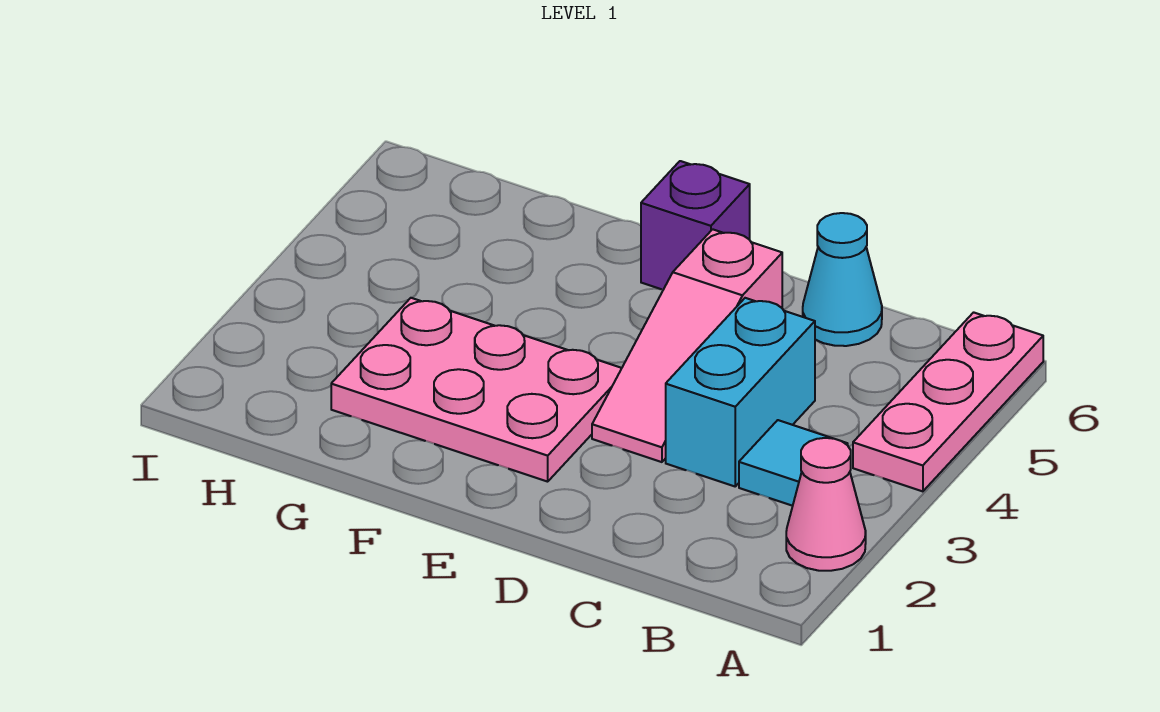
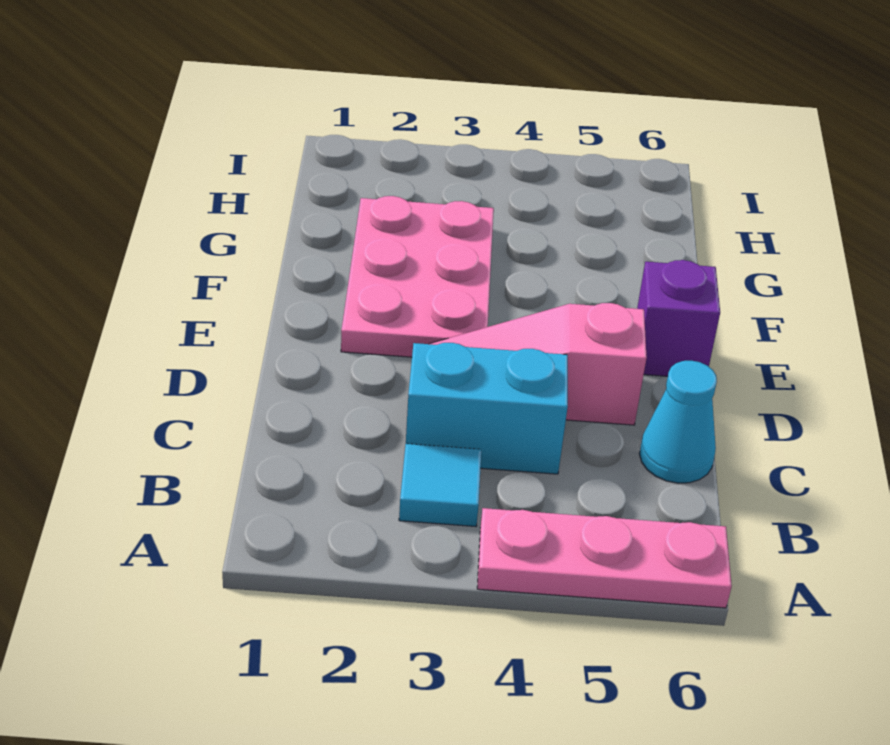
pink cone A2 level 1 -> none

